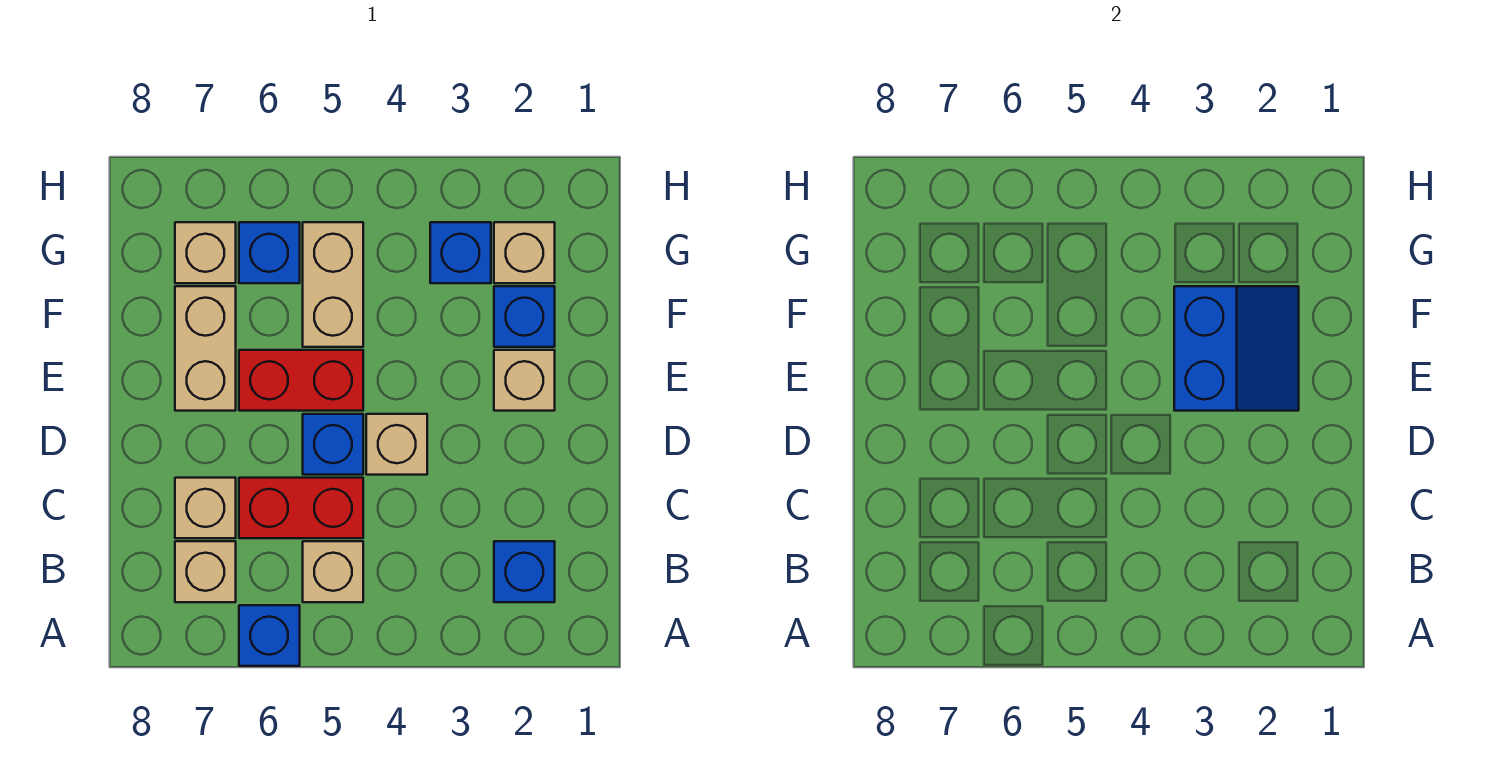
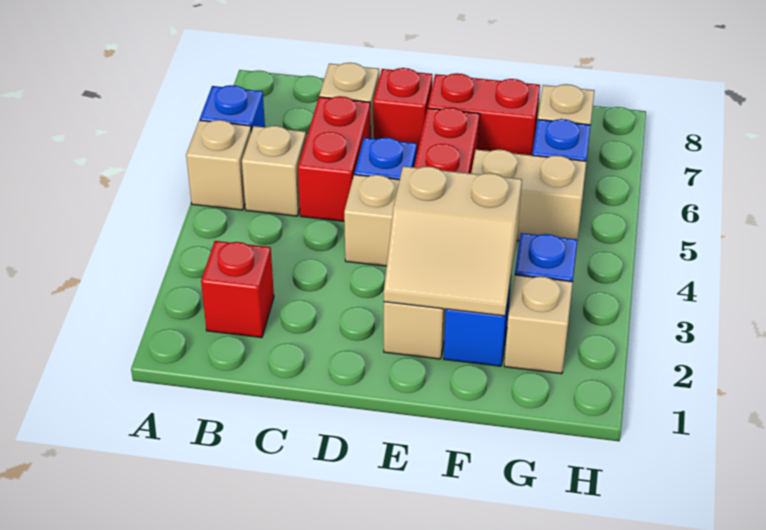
blue brick B2 level 1 -> red brick B2 level 1
tan brick B7 level 1 -> tan brick A5 level 1
none -> red brick D7 level 1
blue slope E2:F3 level 2 top 3 -> tan slope E2:F3 level 2 top 3
tan brick E7:F7 level 1 -> red brick E7:F7 level 1

